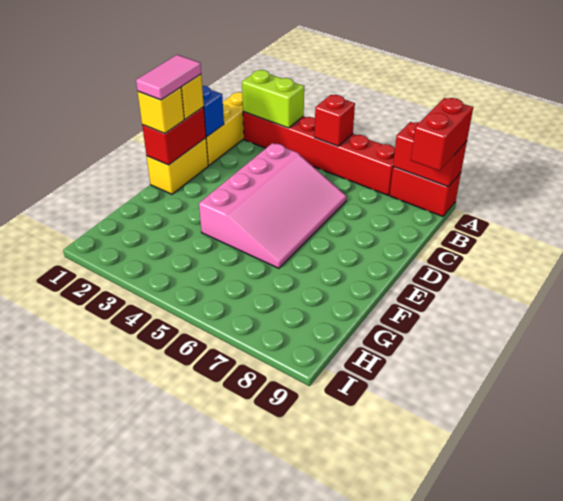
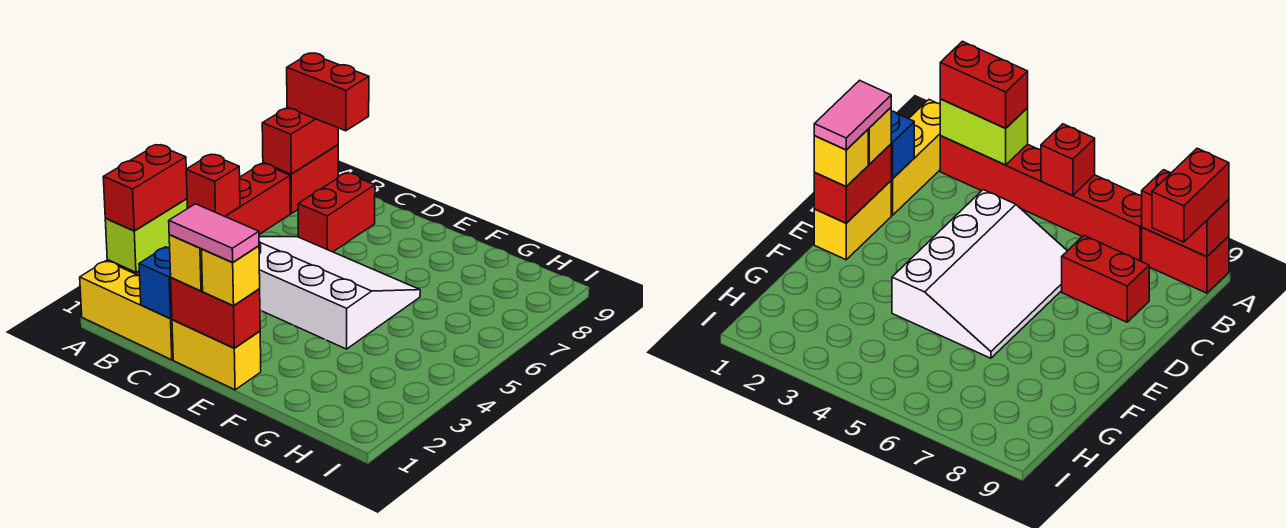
none -> red brick A2:A3 level 3
pink slope C4:F6 level 1 top 4 -> white slope C4:F6 level 1 top 4
none -> red brick C7:C8 level 1

